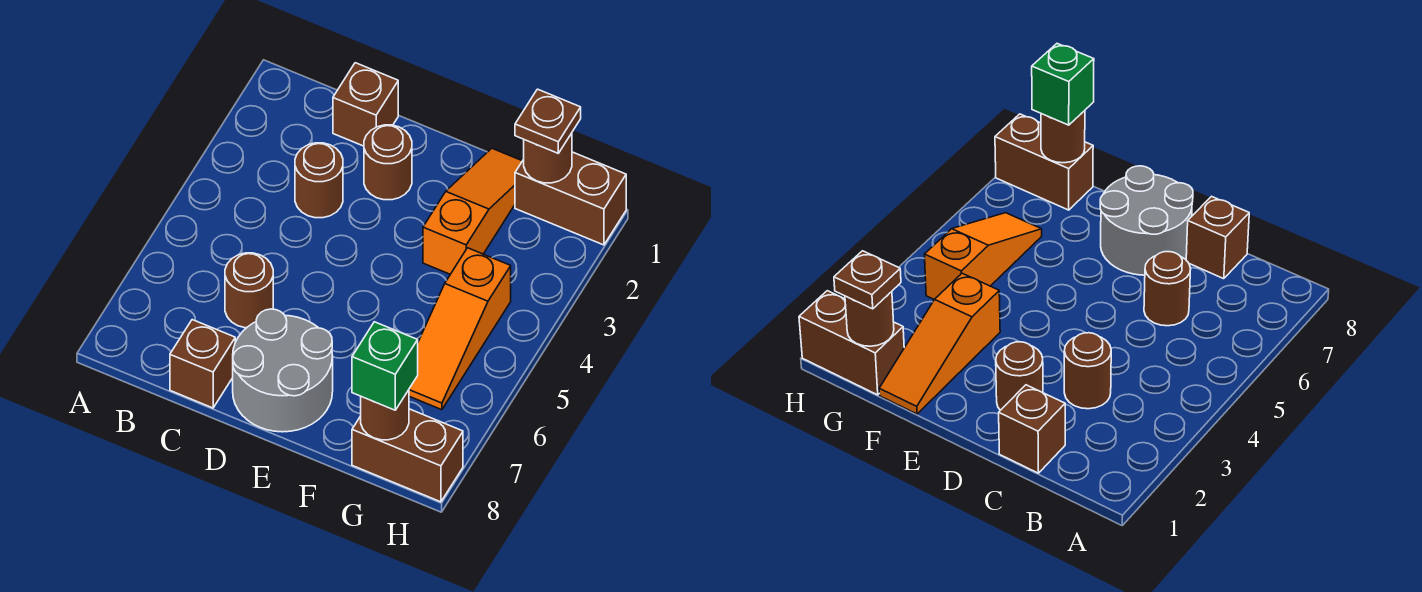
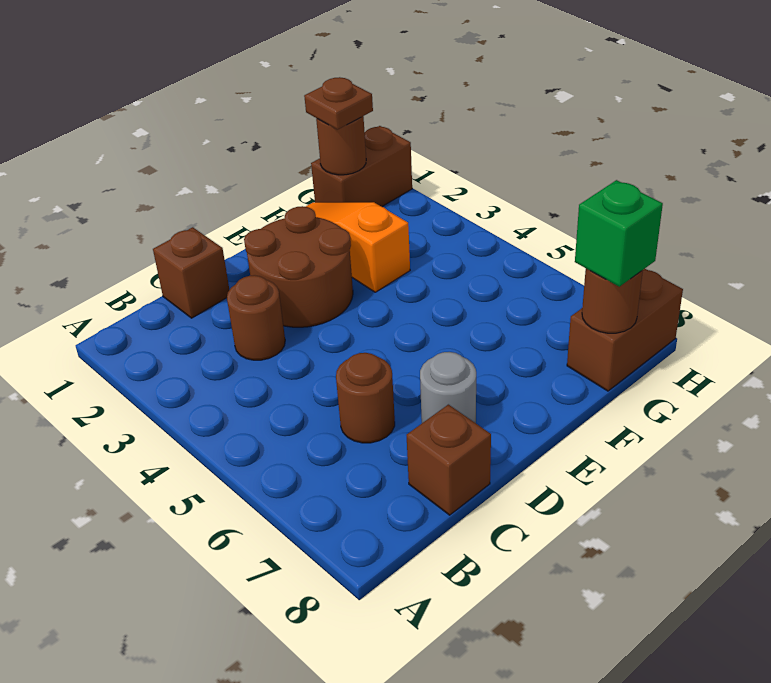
brown round brick D2 level 1 -> brown round brick D2:E3 level 1
grey round brick D7:E8 level 1 -> grey round brick D7 level 1
orange slope G4:G6 level 1 top 4 -> none

